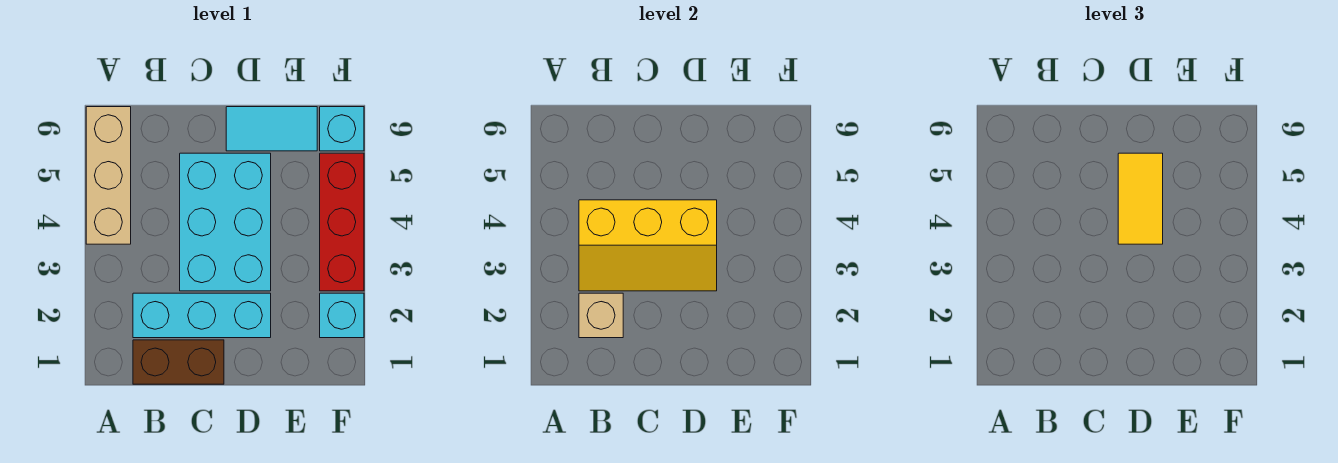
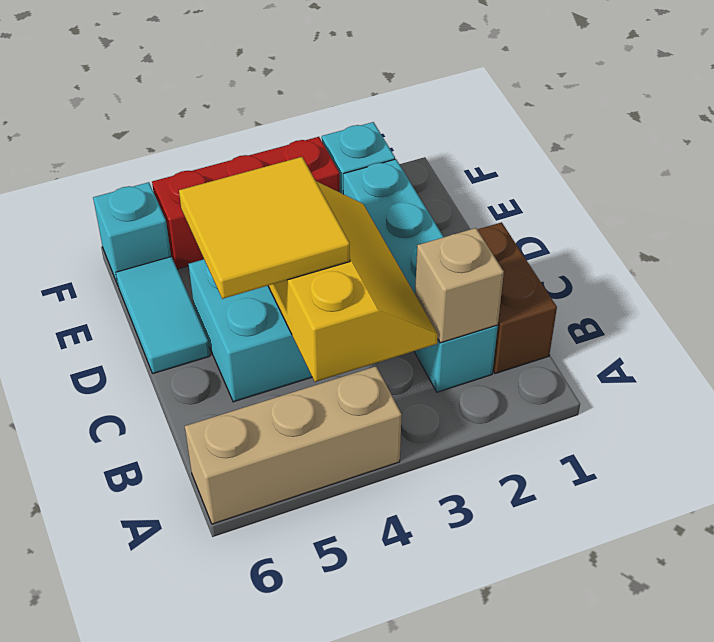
cyan brick B2:D2 level 1 -> cyan brick B2:E2 level 1
yellow tile D4:D5 level 3 -> yellow tile C4:D5 level 3

